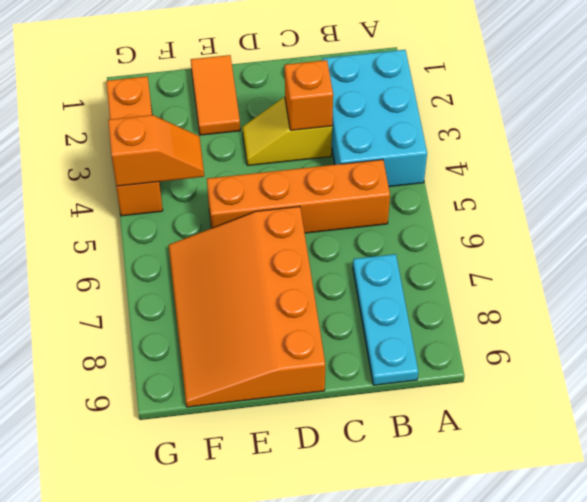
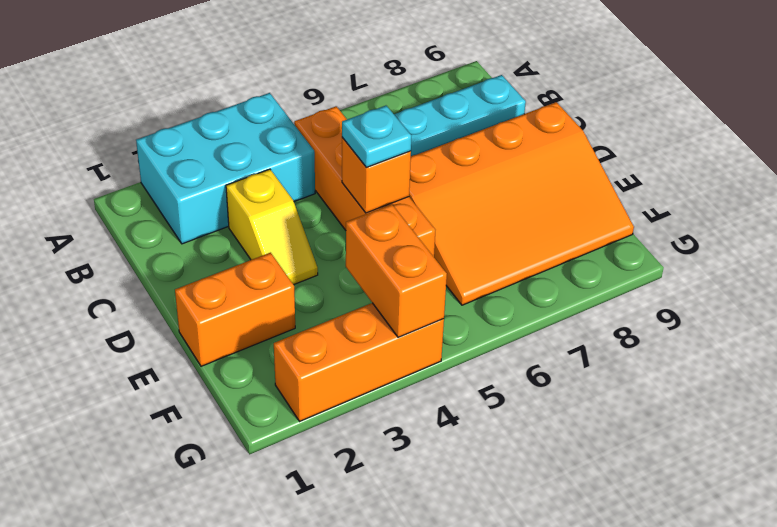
orange brick C3 level 2 -> orange brick D5 level 2
none -> cyan plate D5 level 3
orange tile E1:E2 level 1 -> orange brick E1:E2 level 1
orange slope F4:G4 level 2 top G -> orange brick F4:G4 level 2

